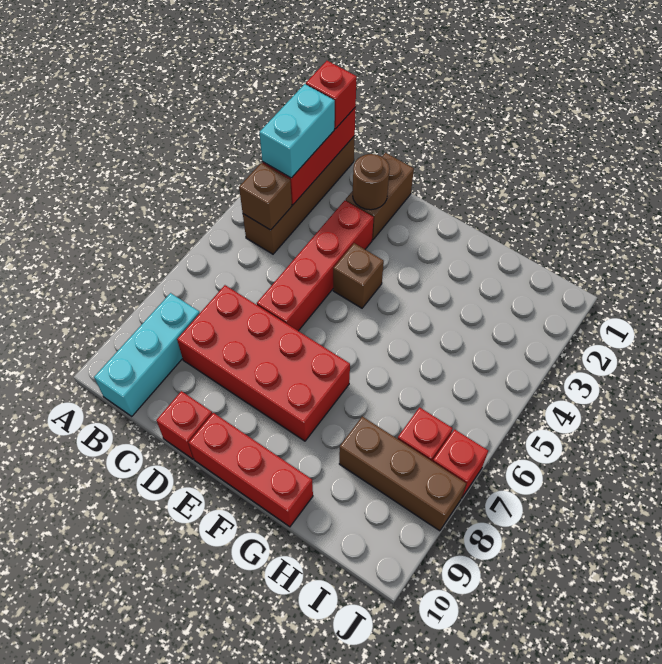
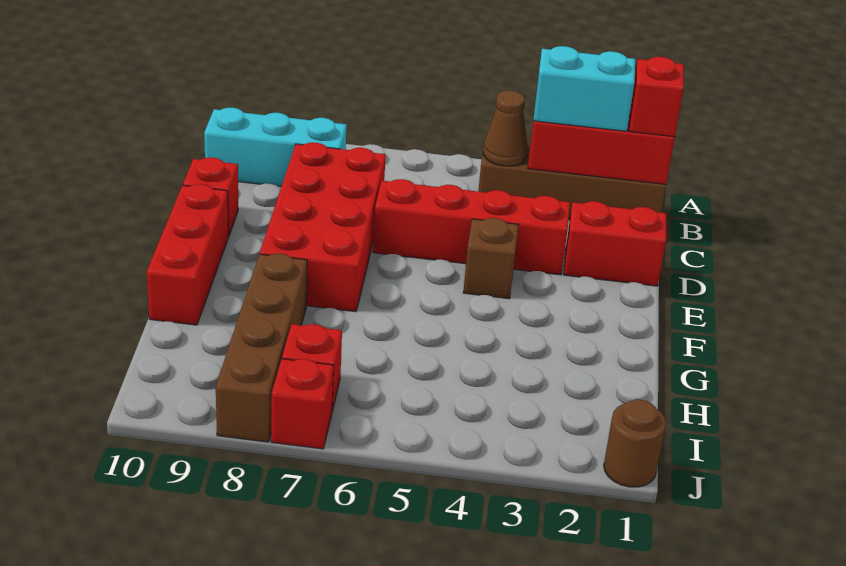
brown brick B4 level 2 -> brown cone B4 level 2
brown brick D1:D2 level 1 -> red brick D1:D2 level 1
brown round brick D2 level 2 -> brown round brick J1 level 1
brown brick H8:J8 level 1 -> brown brick G8:J8 level 1

